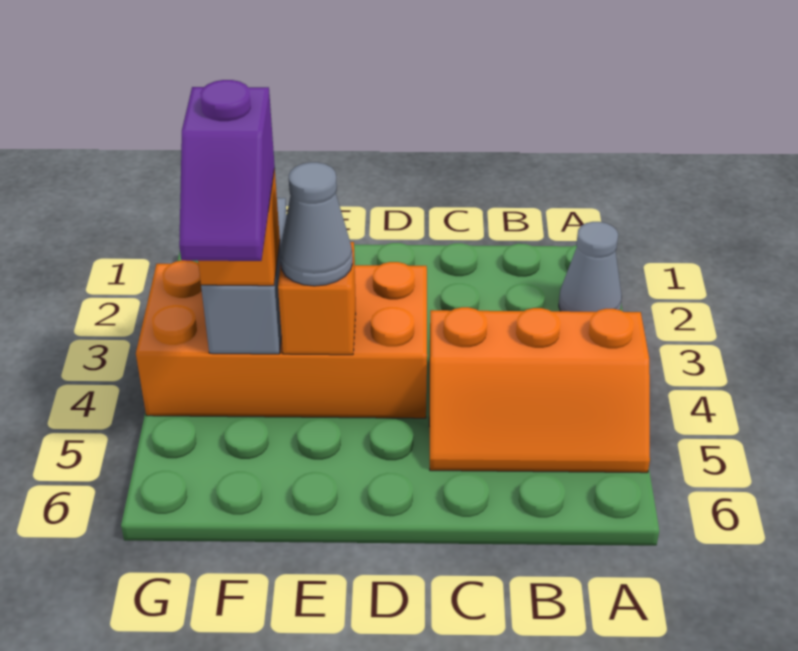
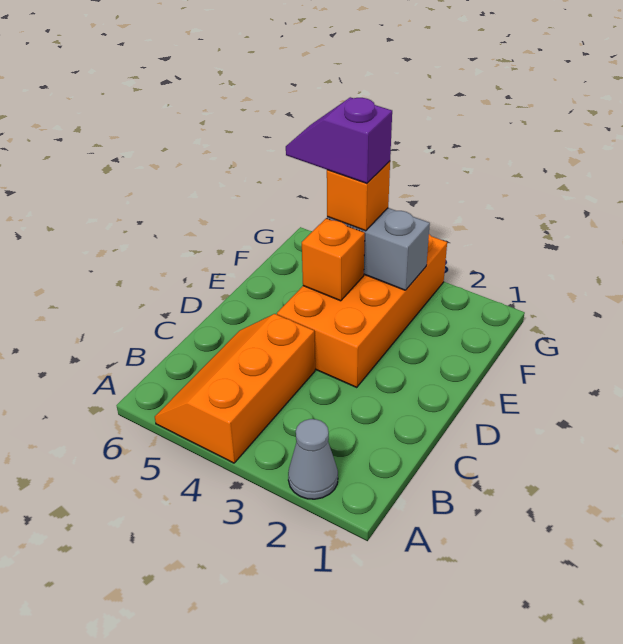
grey cone E4 level 3 -> none

